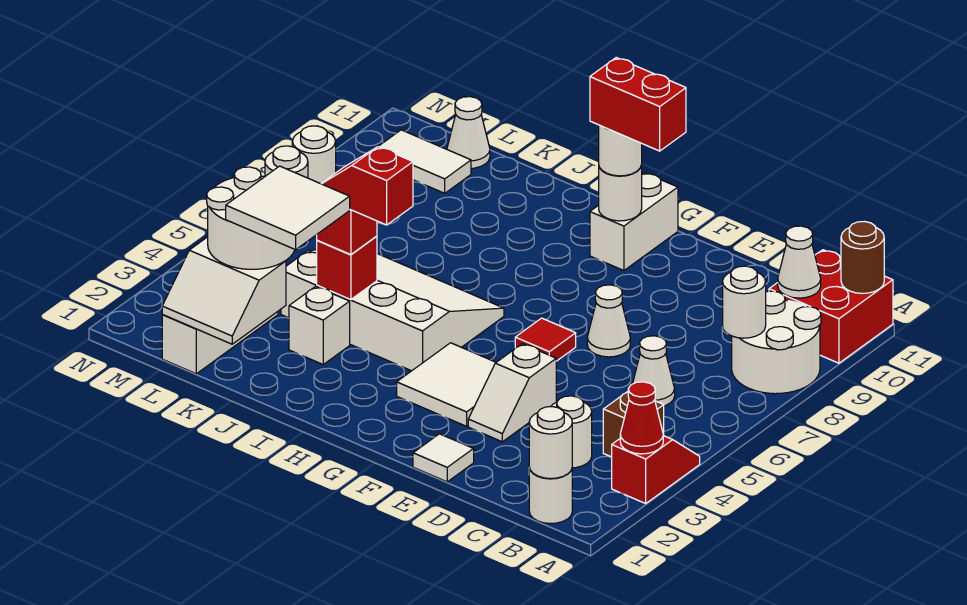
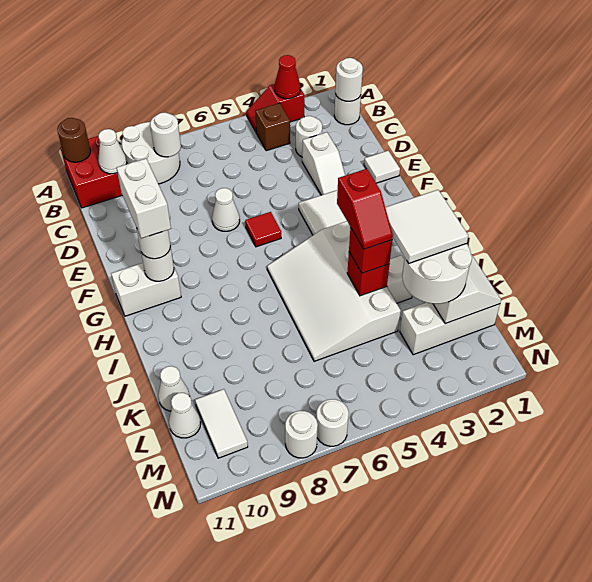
white cone C6 level 1 -> white cone K11 level 1
white slope E3:E4 level 1 top 4 -> white slope D3:E3 level 1 top D
red brick F10:G10 level 4 -> white brick F10:G10 level 4

